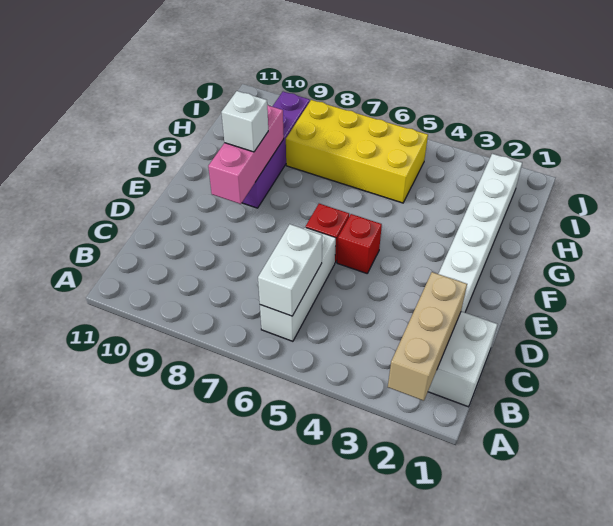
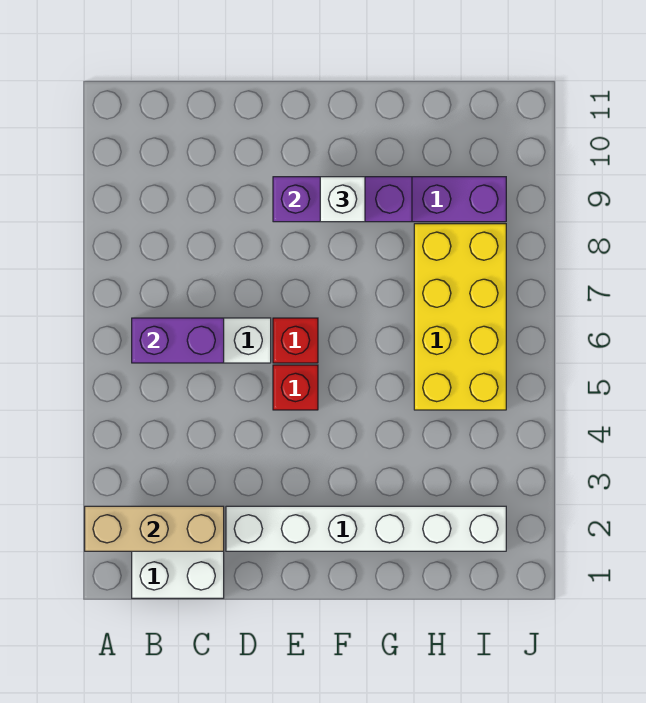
white brick B6:C6 level 2 -> purple brick B6:C6 level 2
pink brick E9:G9 level 2 -> purple brick E9:G9 level 2

